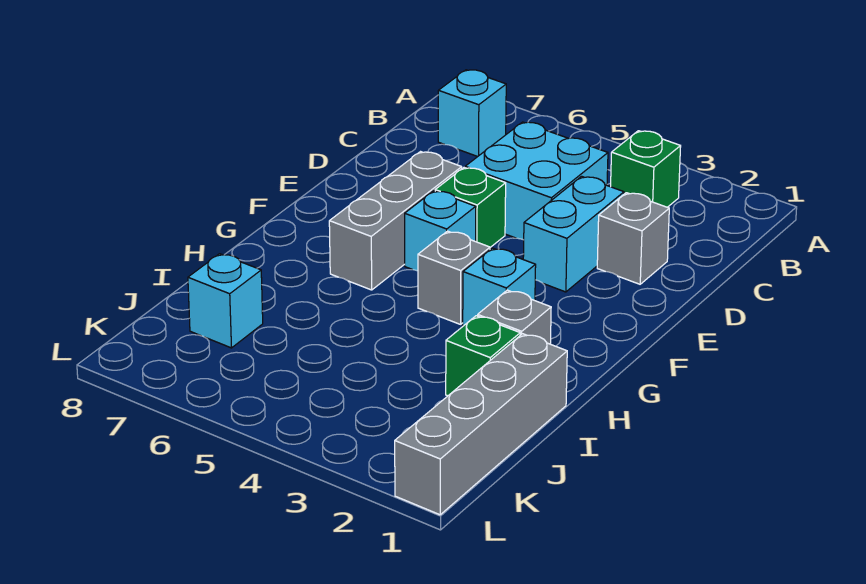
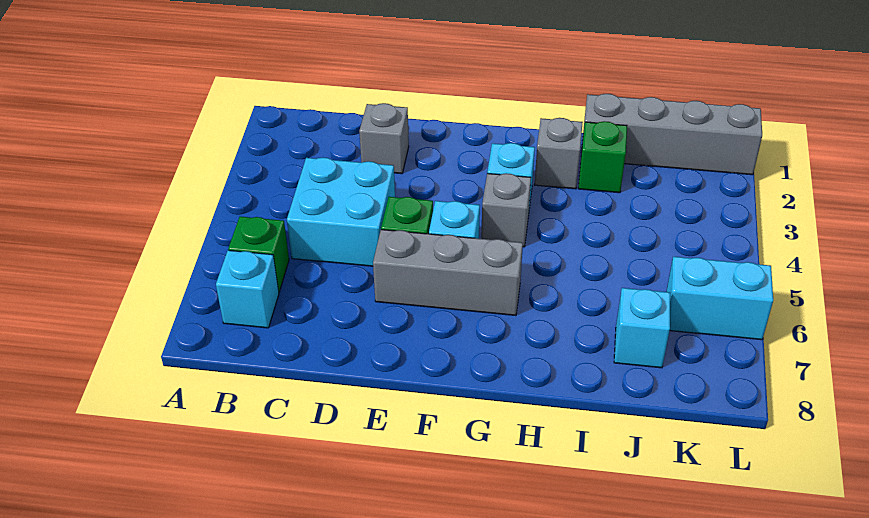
green brick B3 level 1 -> green brick B6 level 1
cyan brick D3:E3 level 1 -> cyan brick K6:L6 level 1

